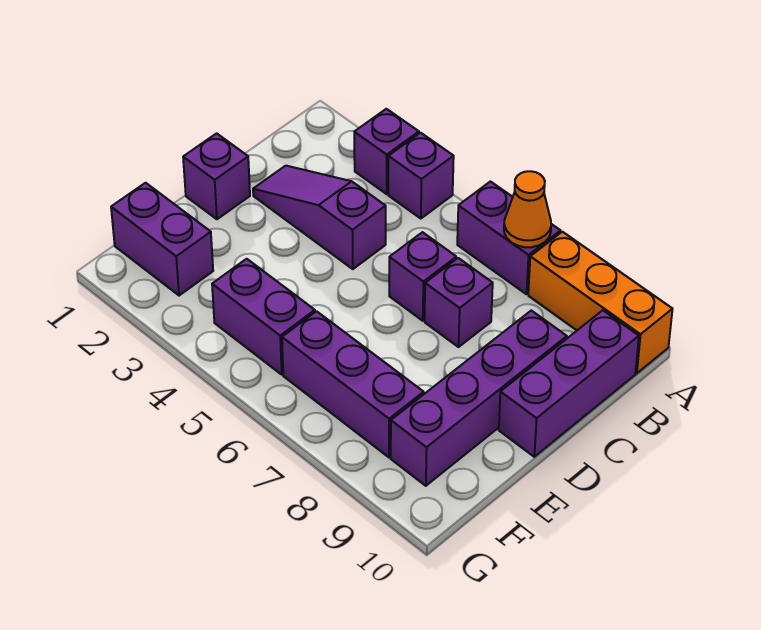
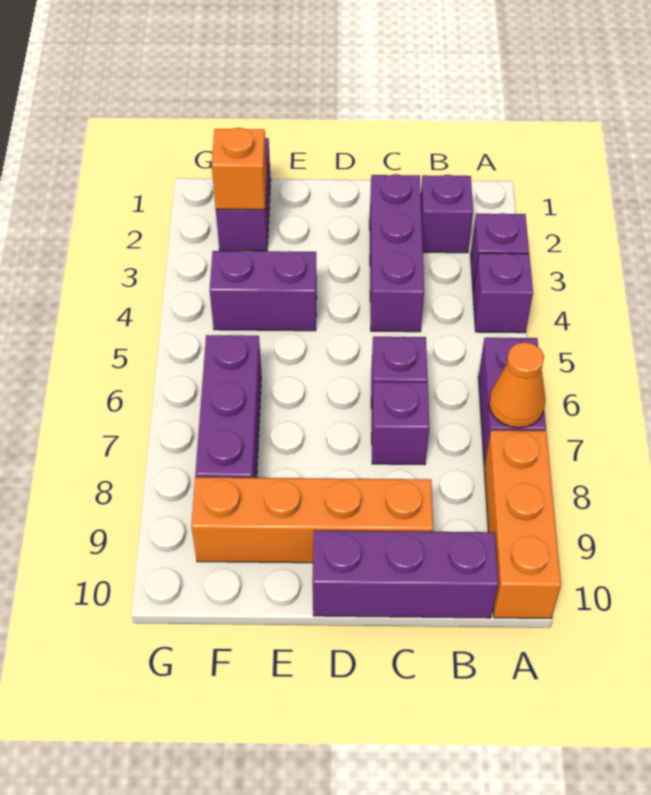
purple slope C2:C4 level 1 top 4 -> purple brick C2:C4 level 1
purple brick C9:F9 level 1 -> orange brick C9:F9 level 1
purple brick D1 level 1 -> purple brick B2 level 1
none -> orange brick F2 level 2
purple brick F4:F5 level 1 -> purple brick E4:F4 level 1

